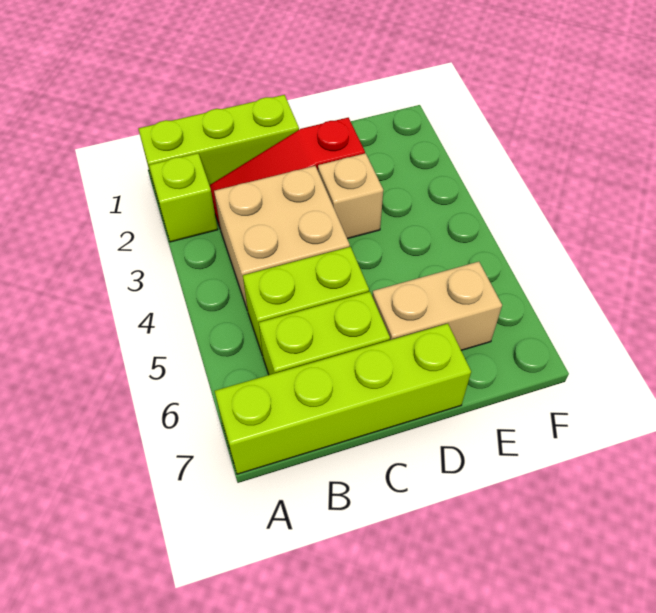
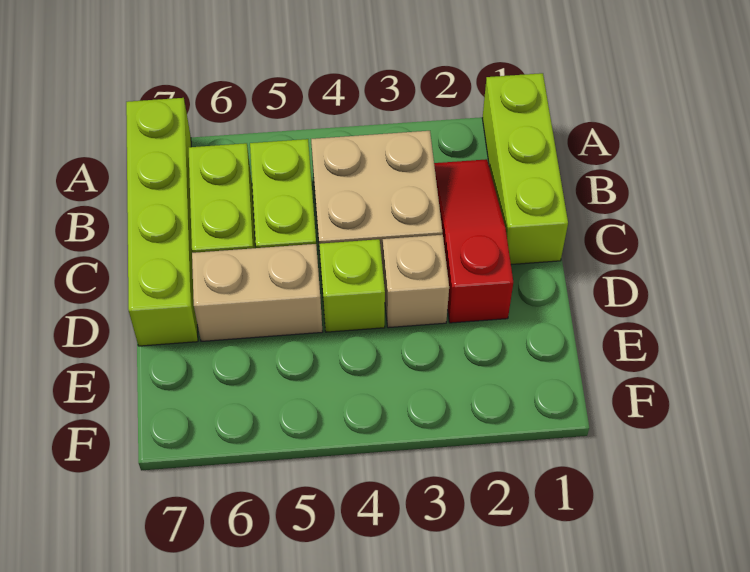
lime brick A2 level 1 -> lime brick D4 level 1
tan brick D6:E6 level 1 -> tan brick D5:D6 level 1

